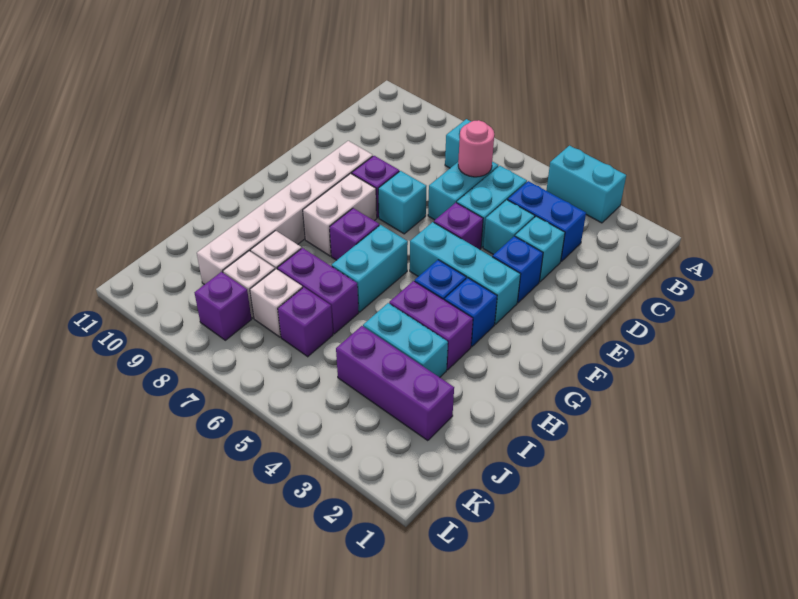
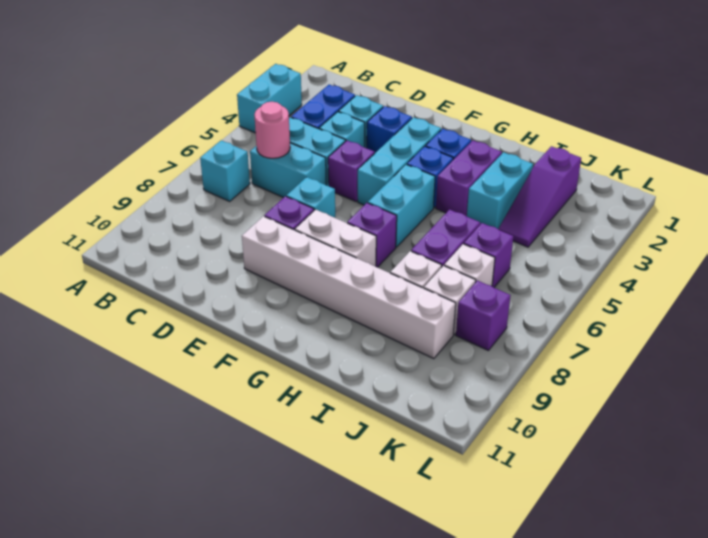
cyan brick G6:H6 level 1 -> cyan brick G5:G6 level 1
purple brick J2:J4 level 1 -> purple slope J2:J4 level 1 top 2

